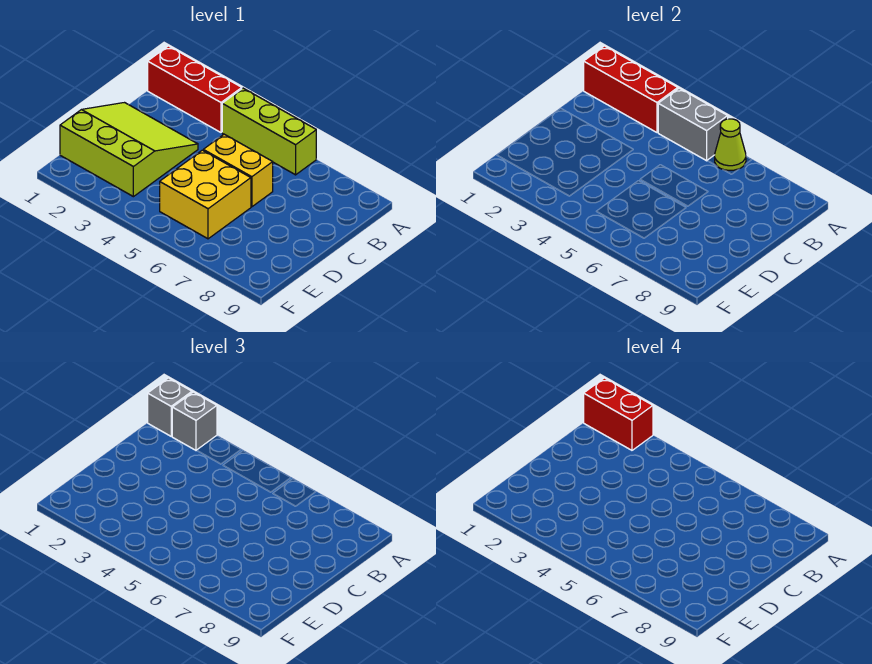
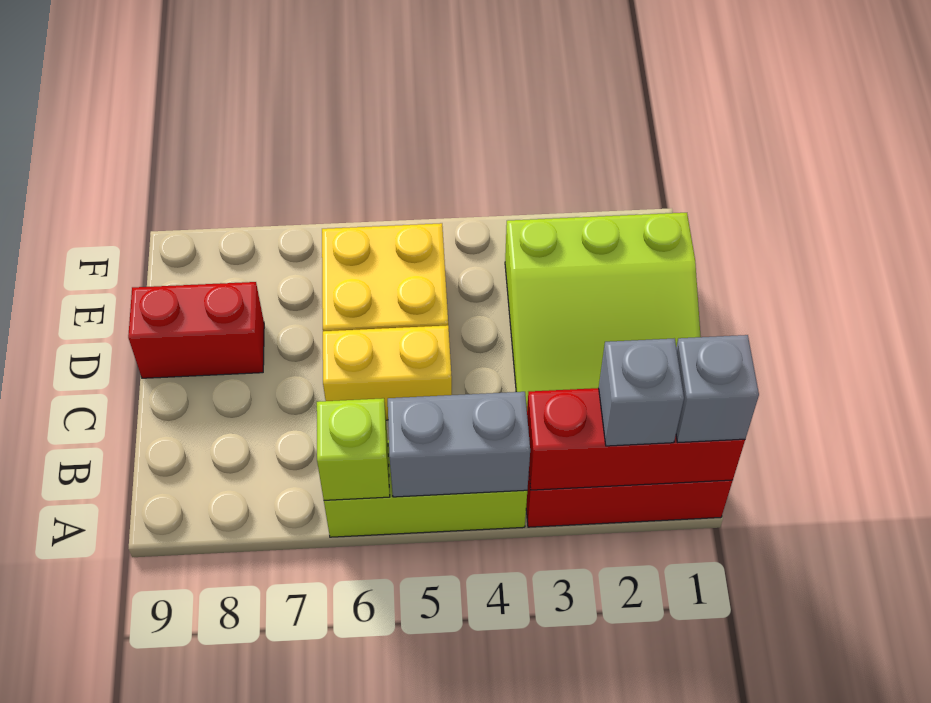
red brick A1:A2 level 4 -> red brick D8:D9 level 1
lime cone A6 level 2 -> lime brick A6 level 2

